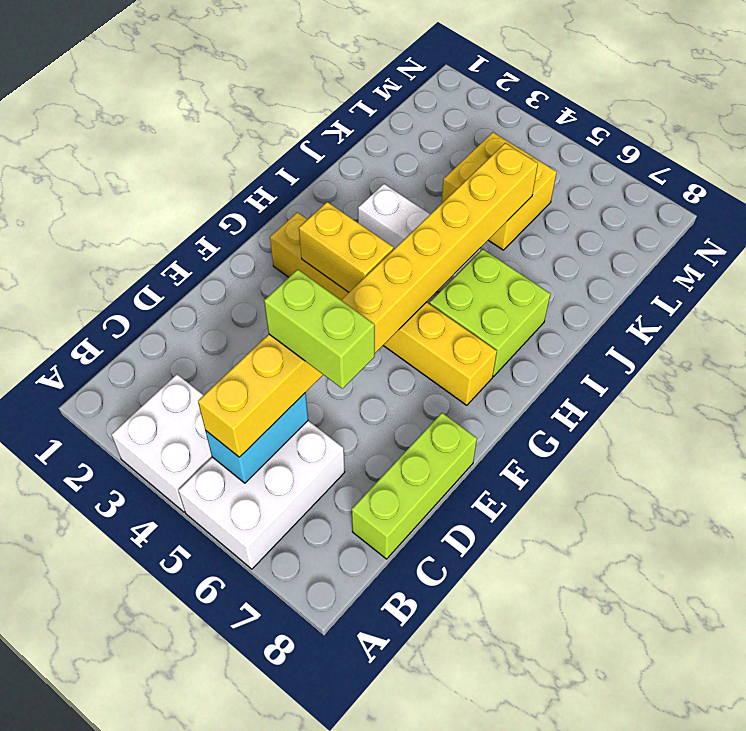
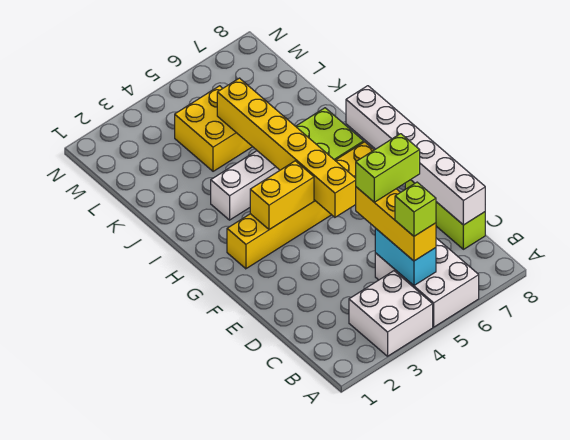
none -> lime brick B5 level 4
none -> white brick C8:H8 level 2

